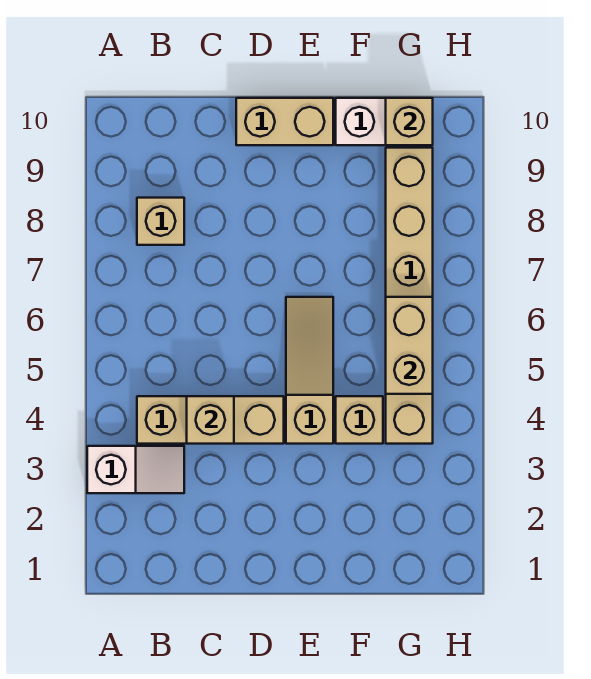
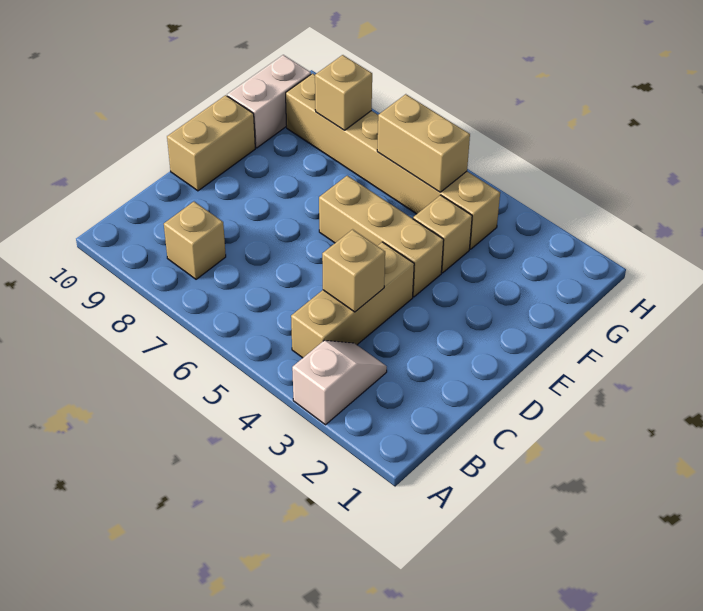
tan slope E4:E6 level 1 top 4 -> tan brick E4:E6 level 1
tan brick G10 level 2 -> tan brick G8 level 2

